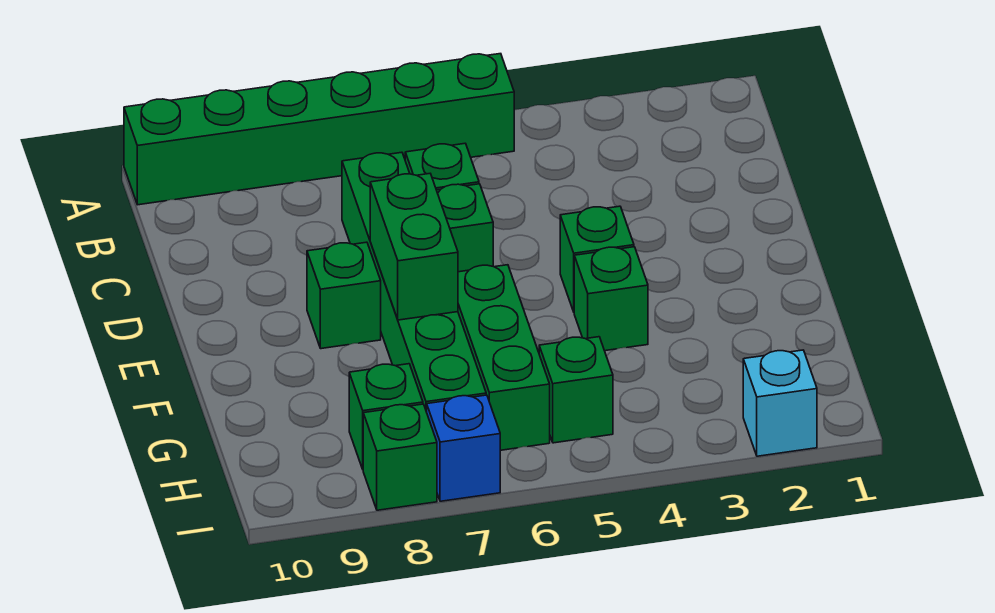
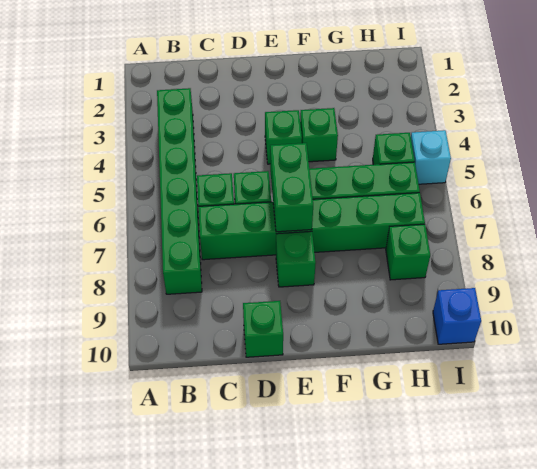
green brick A5:A10 level 1 -> green brick B3:B8 level 1
green brick E7:F7 level 2 -> green brick E6:E7 level 2
cyan brick I2 level 1 -> cyan brick I5 level 1
blue brick I7 level 1 -> blue brick I10 level 1
green brick I8 level 1 -> green brick D10 level 1

